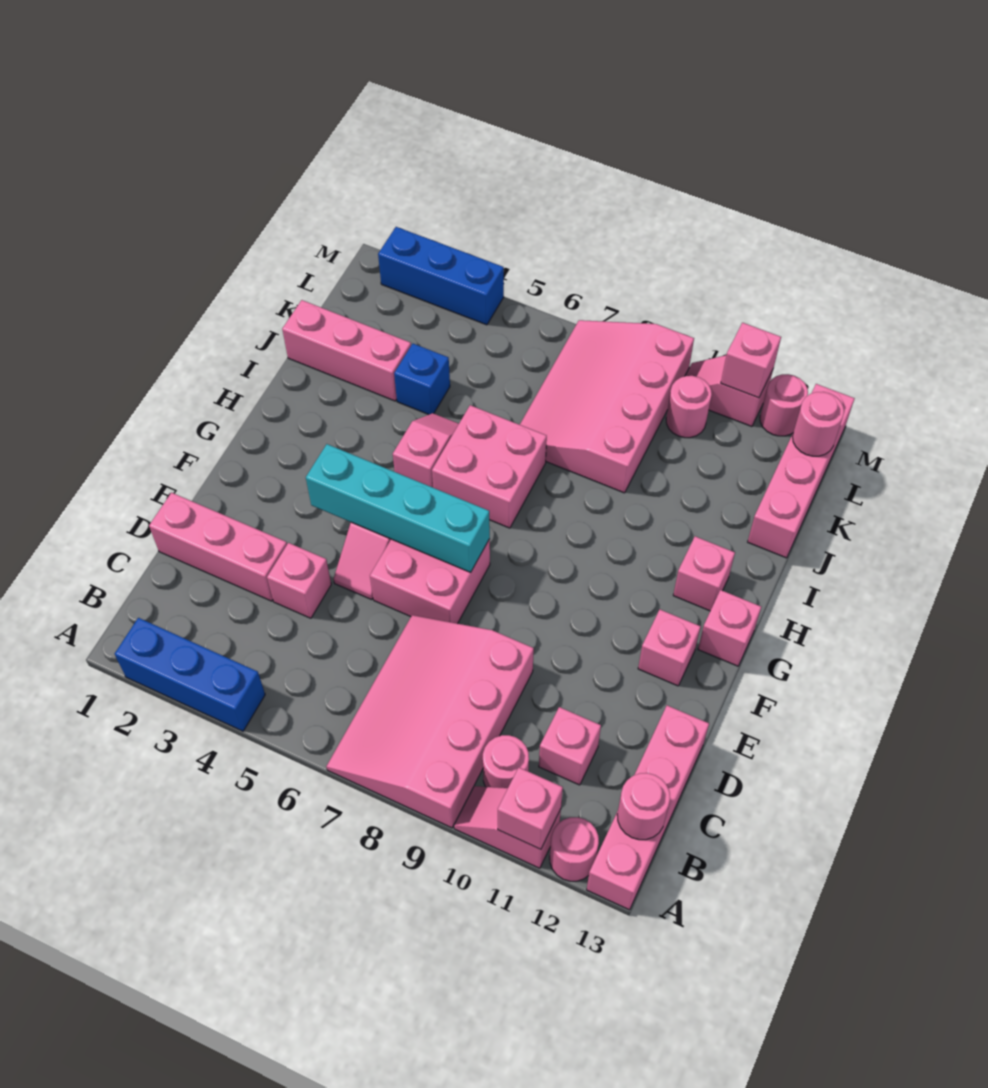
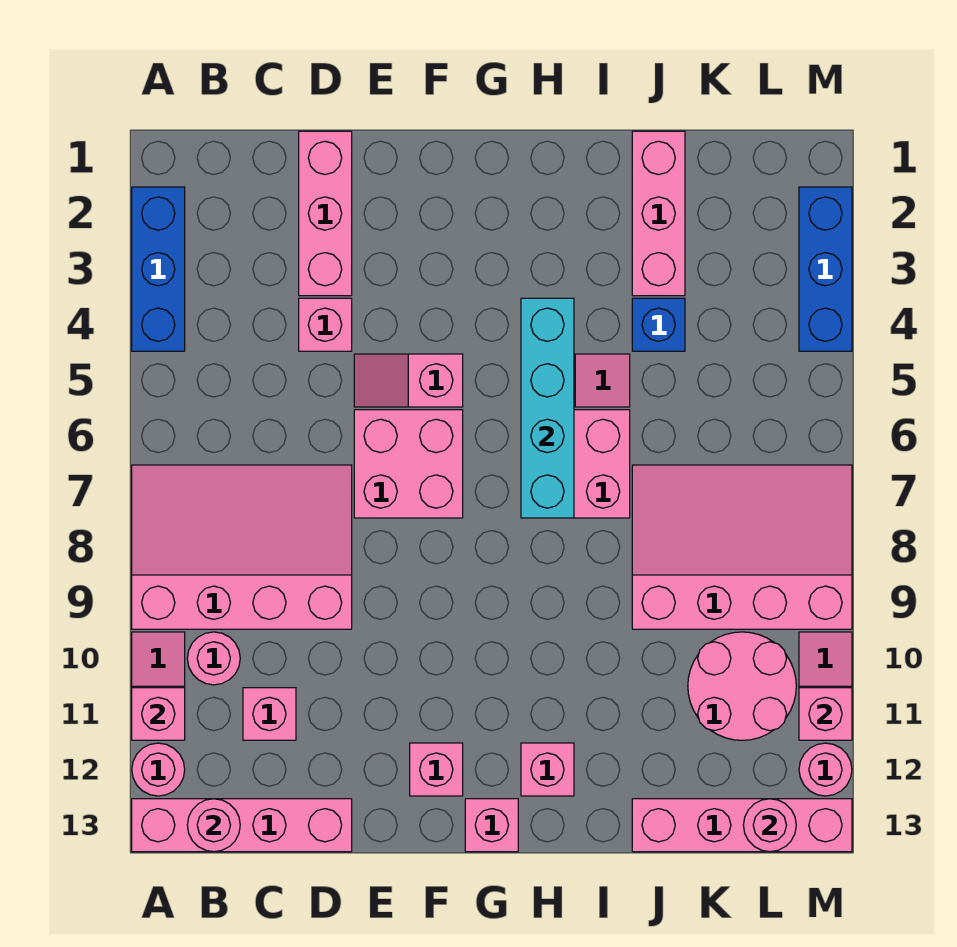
cyan brick F4:F7 level 2 -> cyan brick H4:H7 level 2
pink round brick L10 level 1 -> pink round brick K10:L11 level 1

